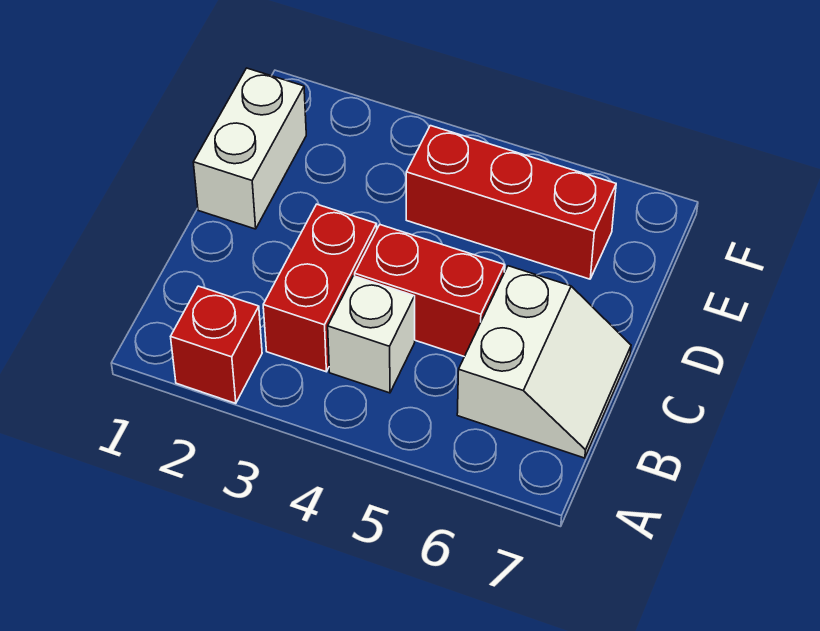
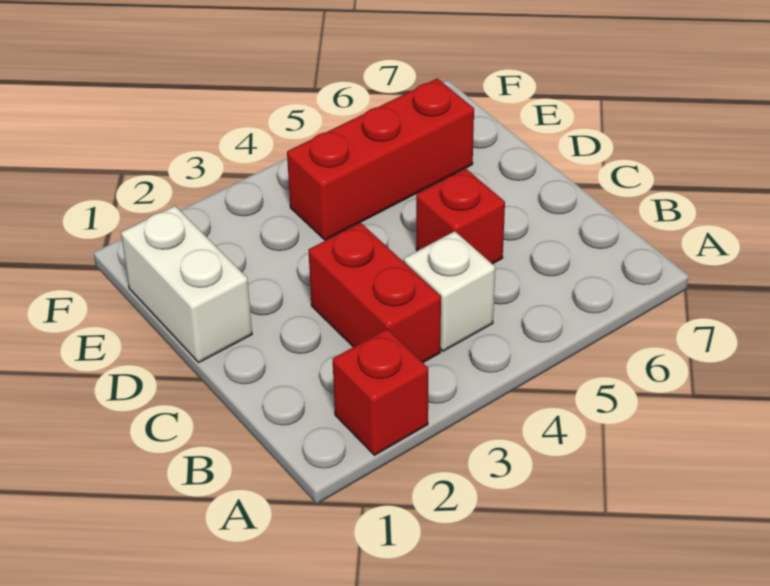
white slope B6:C7 level 1 top 6 -> none
red brick C4:C5 level 1 -> red brick C5 level 1

